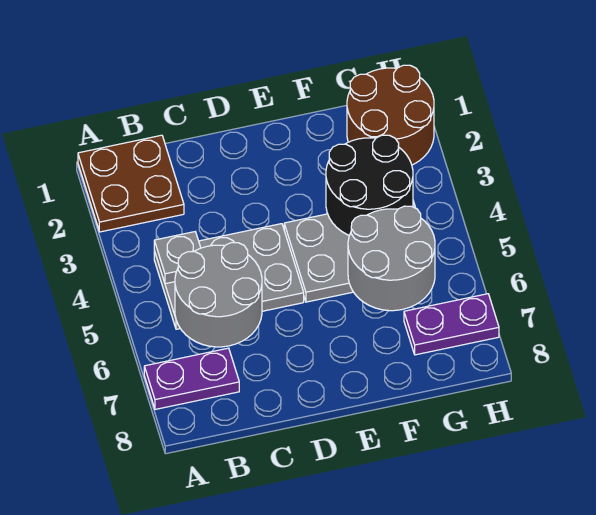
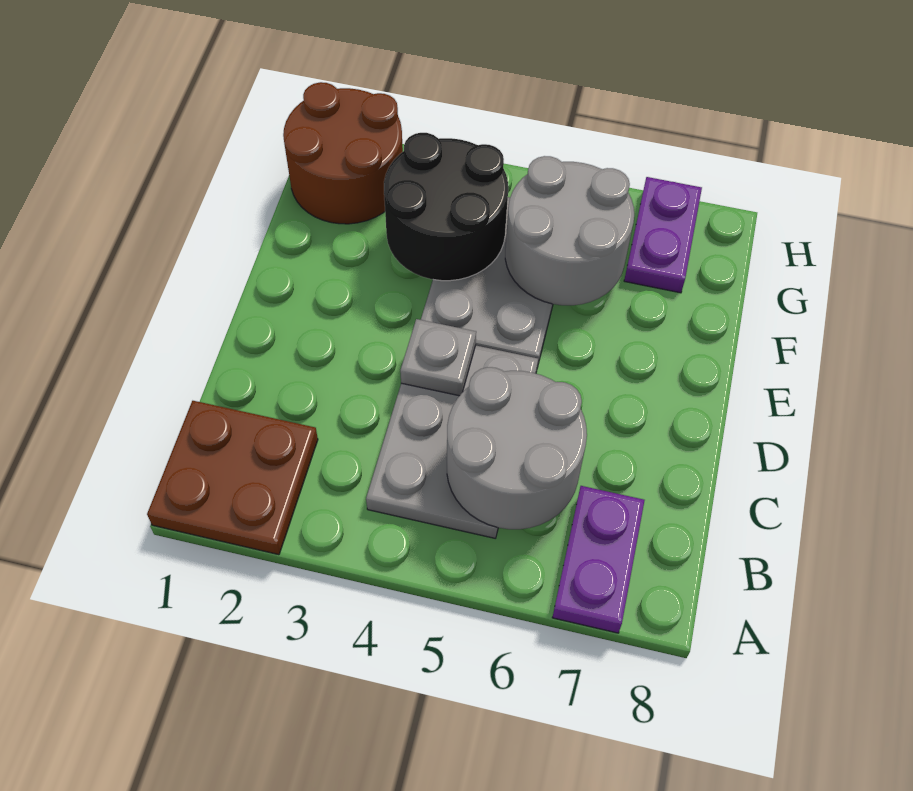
grey plate B4 level 2 -> grey plate D4 level 2

